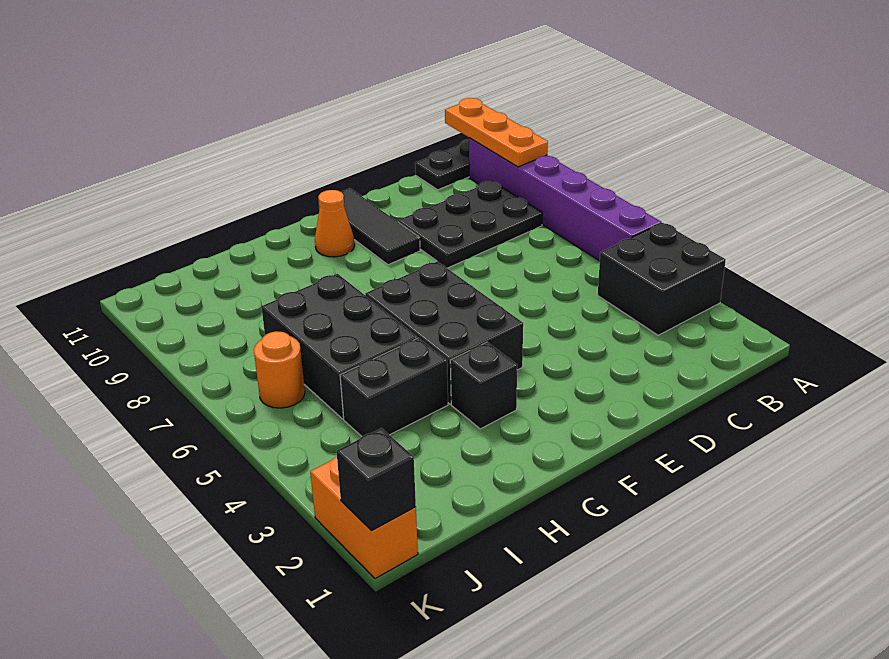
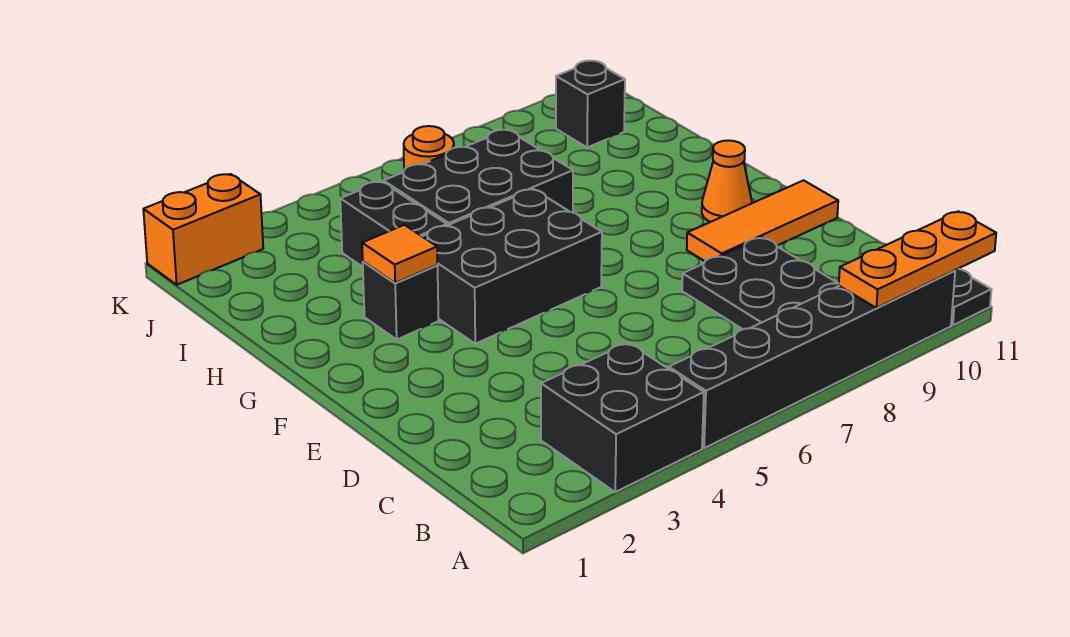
purple brick A5:A10 level 1 -> black brick A5:A10 level 1
black tile E9:E11 level 1 -> orange tile E9:E11 level 1
none -> orange tile G3 level 2
black brick K1 level 2 -> black brick J10 level 1

